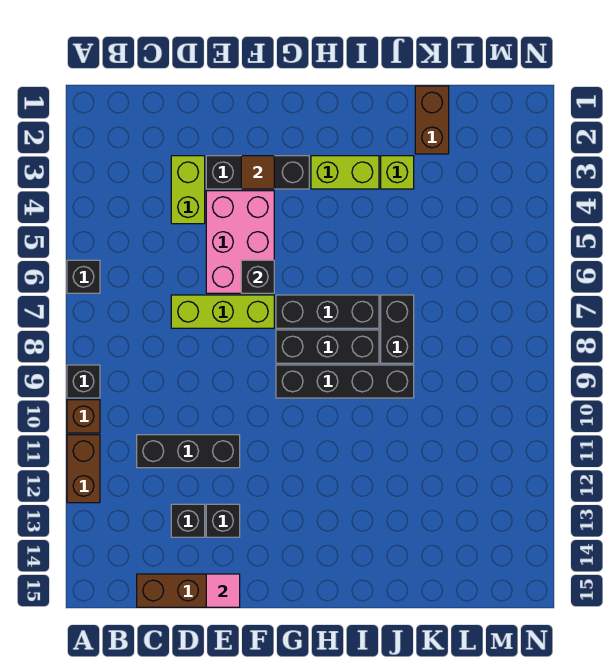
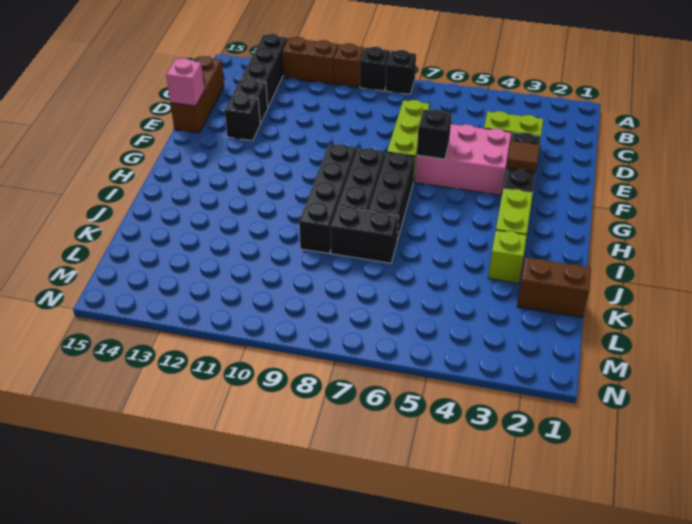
black brick A6 level 1 -> black brick A8 level 1
black brick C11:E11 level 1 -> black brick A13:C13 level 1
pink tile E15 level 2 -> pink brick E15 level 2

